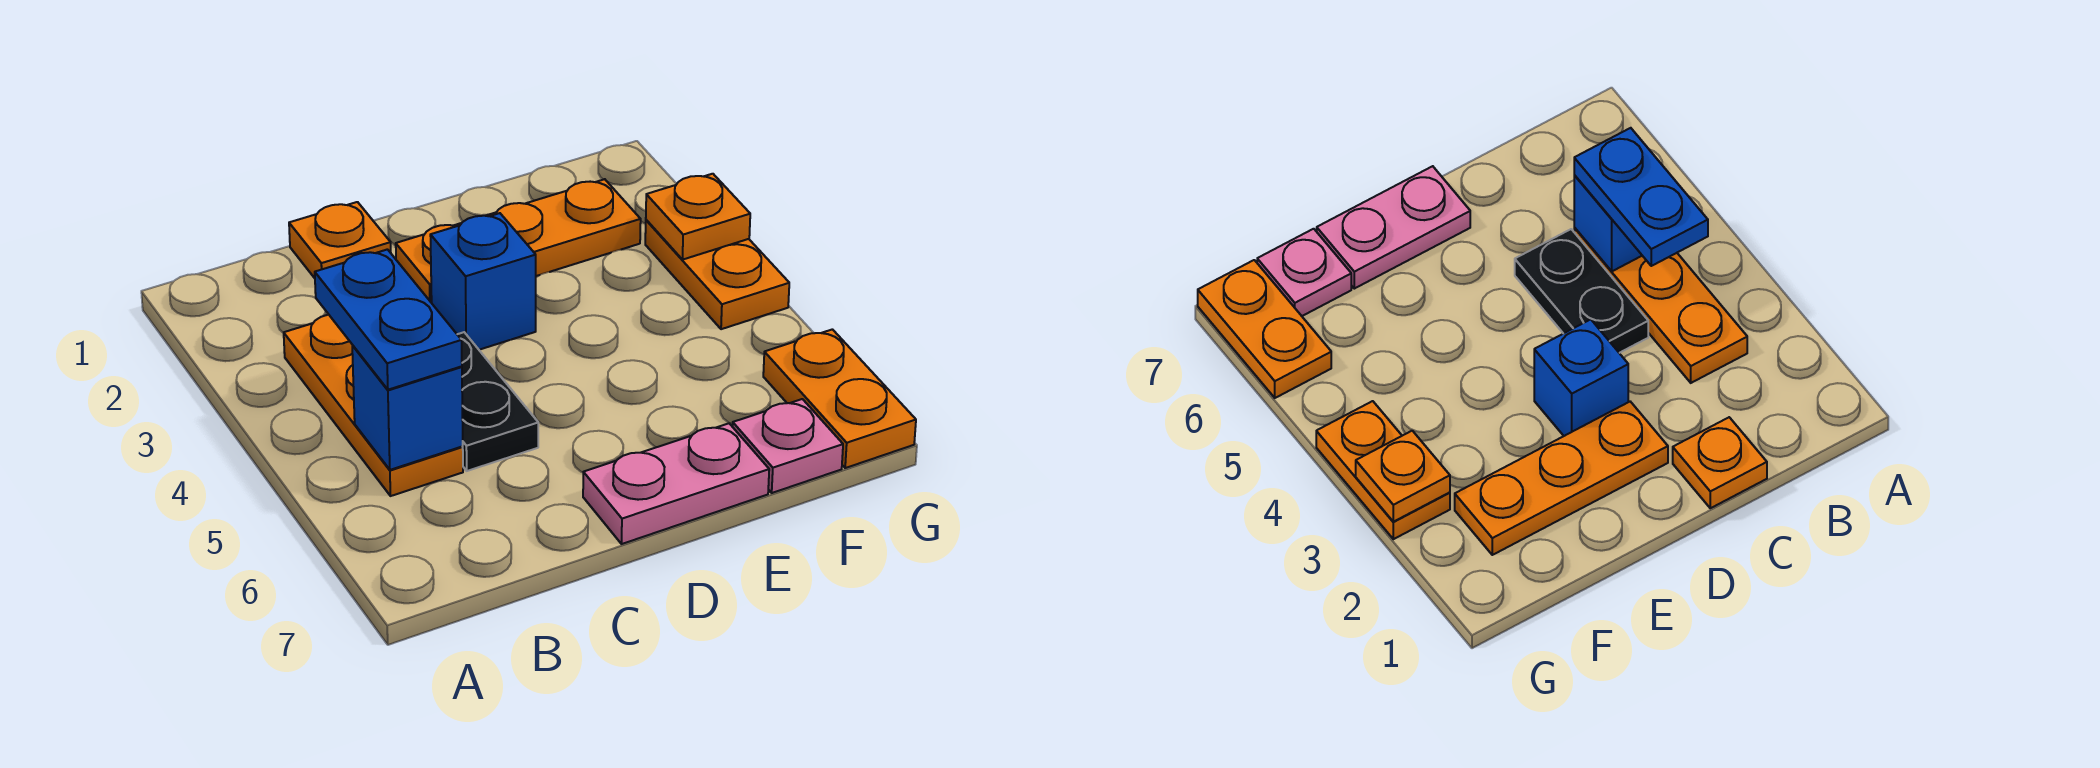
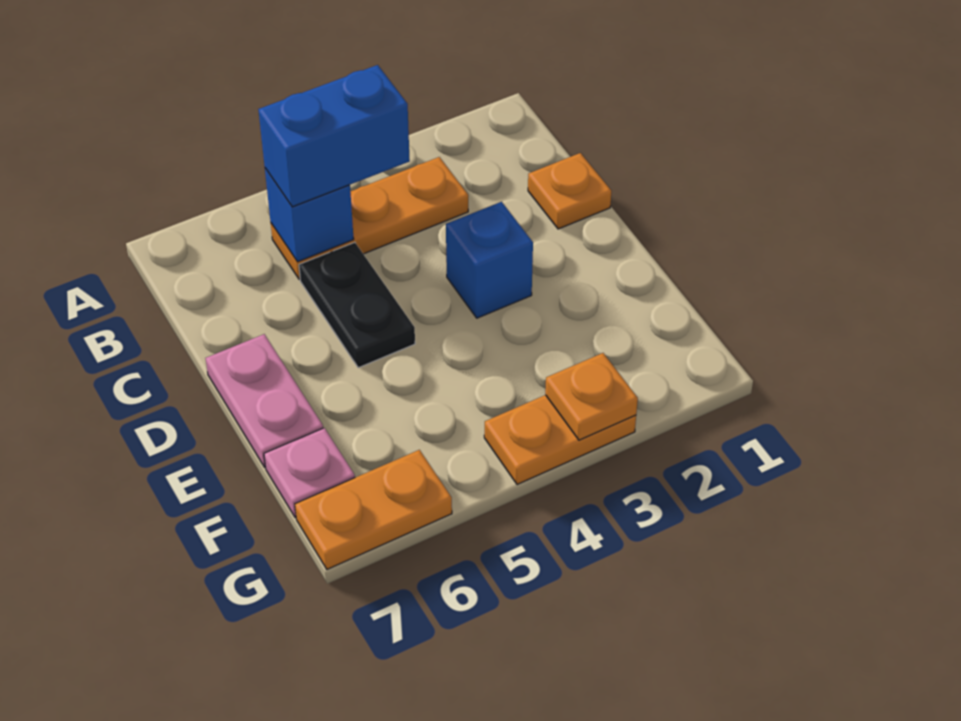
blue plate B4:B5 level 3 -> blue brick B4:B5 level 3
black plate C4:C5 level 1 -> black plate C5:D5 level 1
orange plate D2:F2 level 1 -> none

